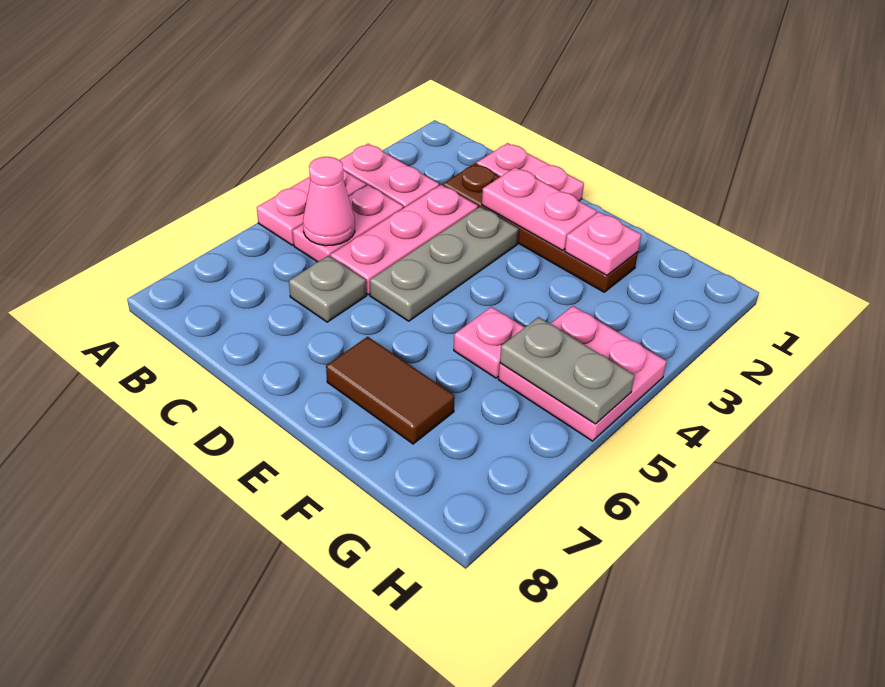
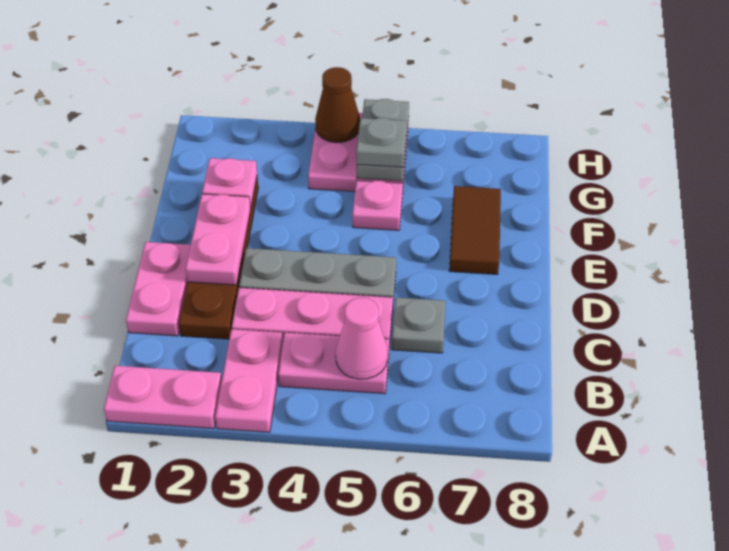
pink plate A4:A5 level 1 -> pink plate A1:A2 level 1
none -> grey plate G5 level 3
none -> brown cone H4 level 2

